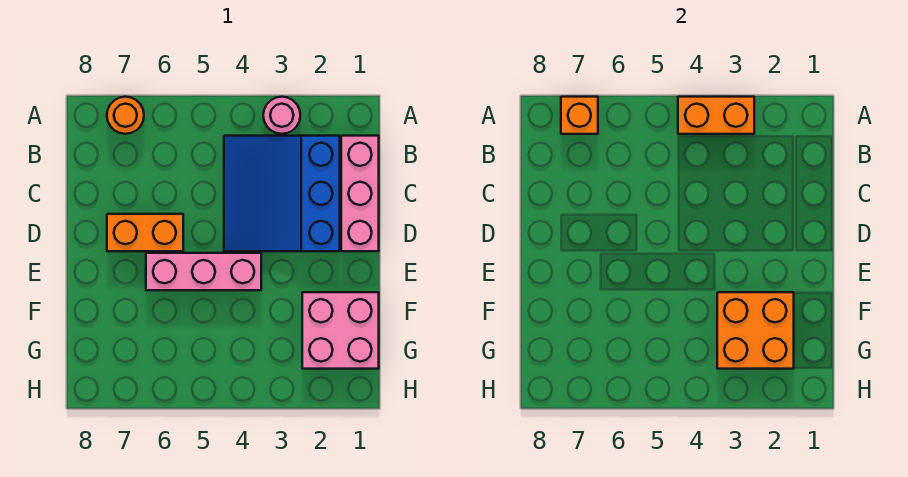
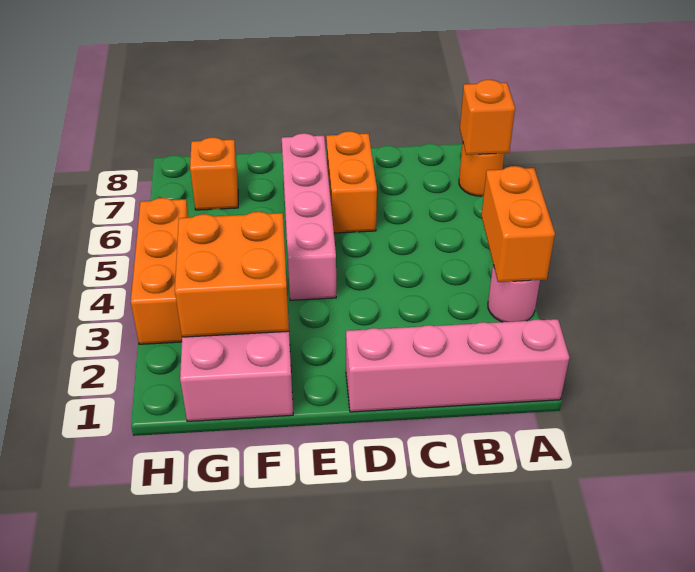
pink brick B1:D1 level 1 -> pink brick A1:D1 level 1
blue slope B2:D4 level 1 top 2 -> none
pink brick E4:E6 level 1 -> pink brick E4:E7 level 1
none -> orange brick G7 level 1
none -> orange brick H3:H5 level 1

